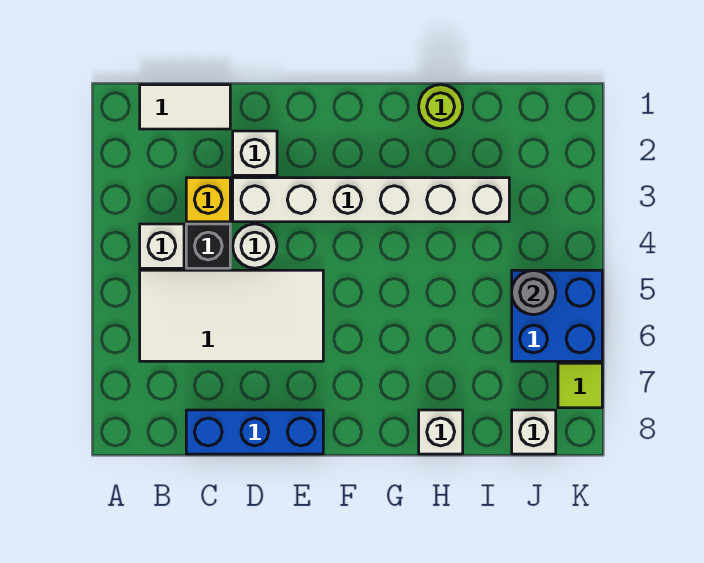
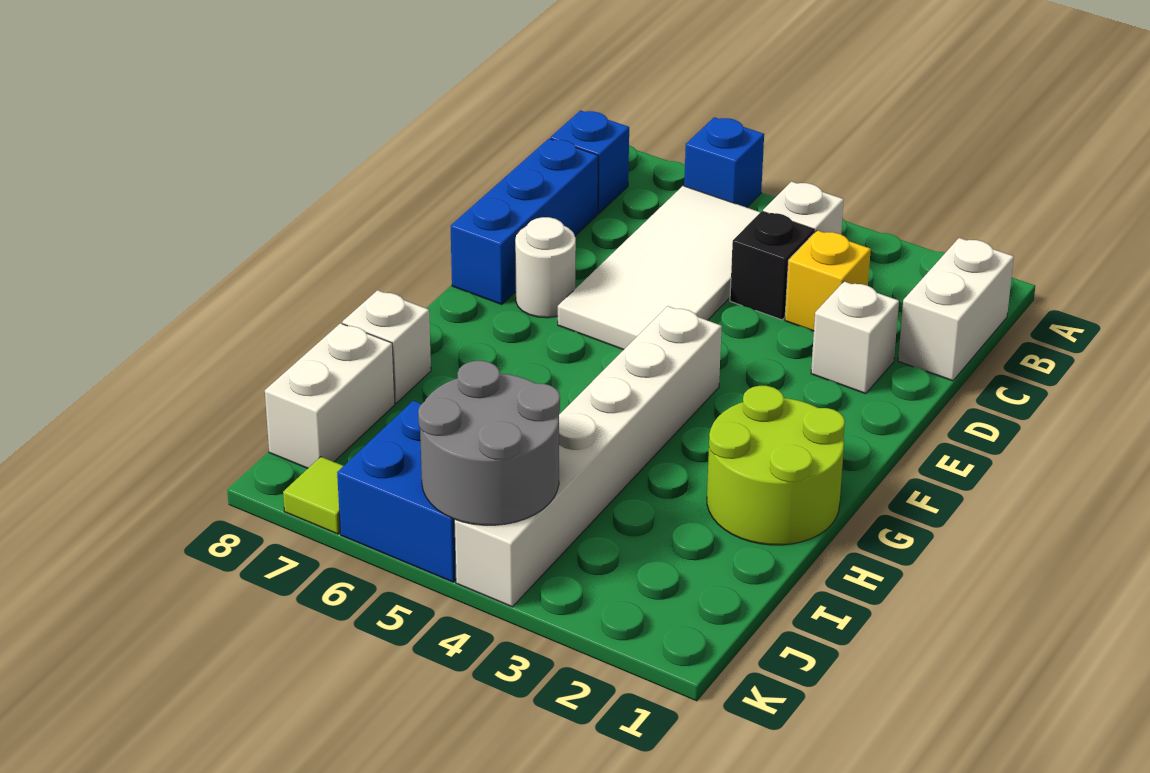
none -> blue brick A6 level 1
white tile B1:C1 level 1 -> white brick B1:C1 level 1
none -> blue brick B8 level 1
white brick D3:I3 level 1 -> white brick F4:K4 level 1
white round brick D4 level 1 -> white round brick E7 level 1
lime round brick H1 level 1 -> lime round brick G1:H2 level 1
grey round brick J5 level 2 -> grey round brick J4:K5 level 2
white brick J8 level 1 -> white brick I8:J8 level 1

